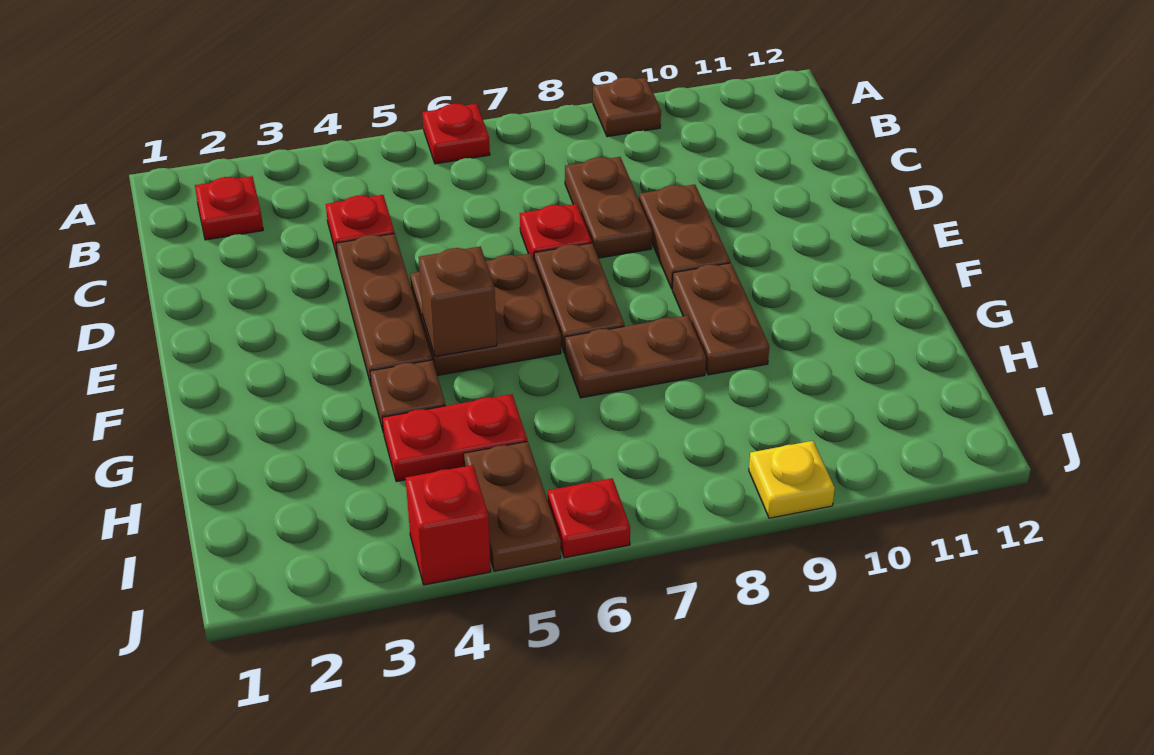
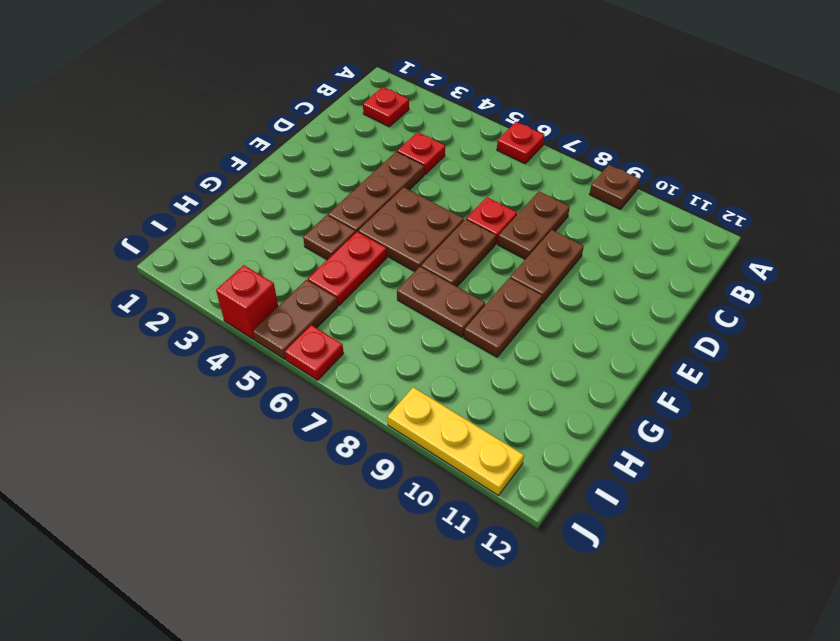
brown brick F5 level 2 -> none
red plate H4:H5 level 1 -> red plate G5:H5 level 1
yellow plate J9 level 1 -> yellow plate J9:J11 level 1

